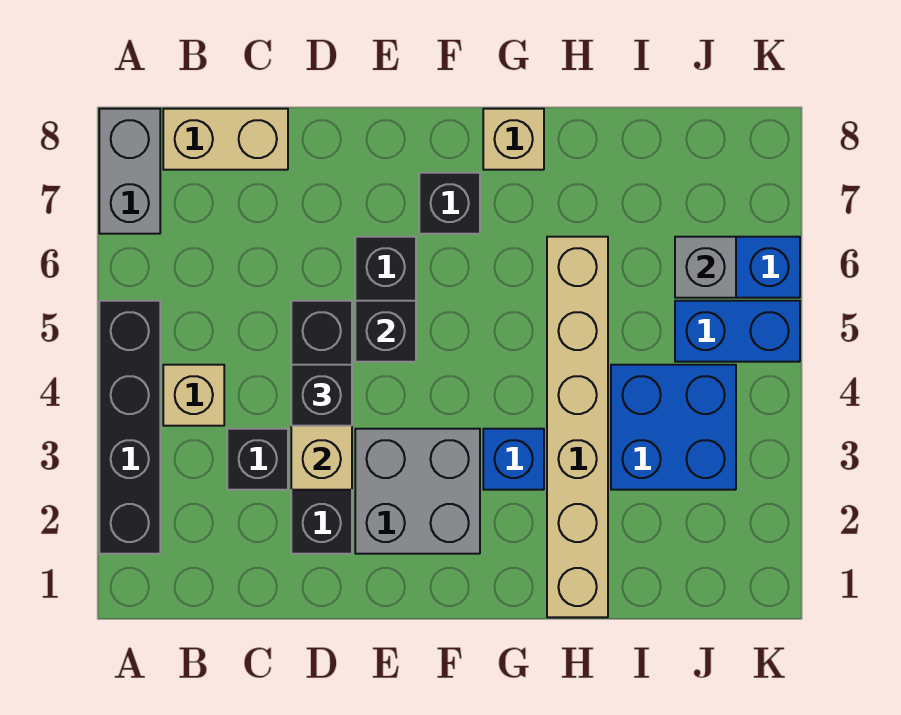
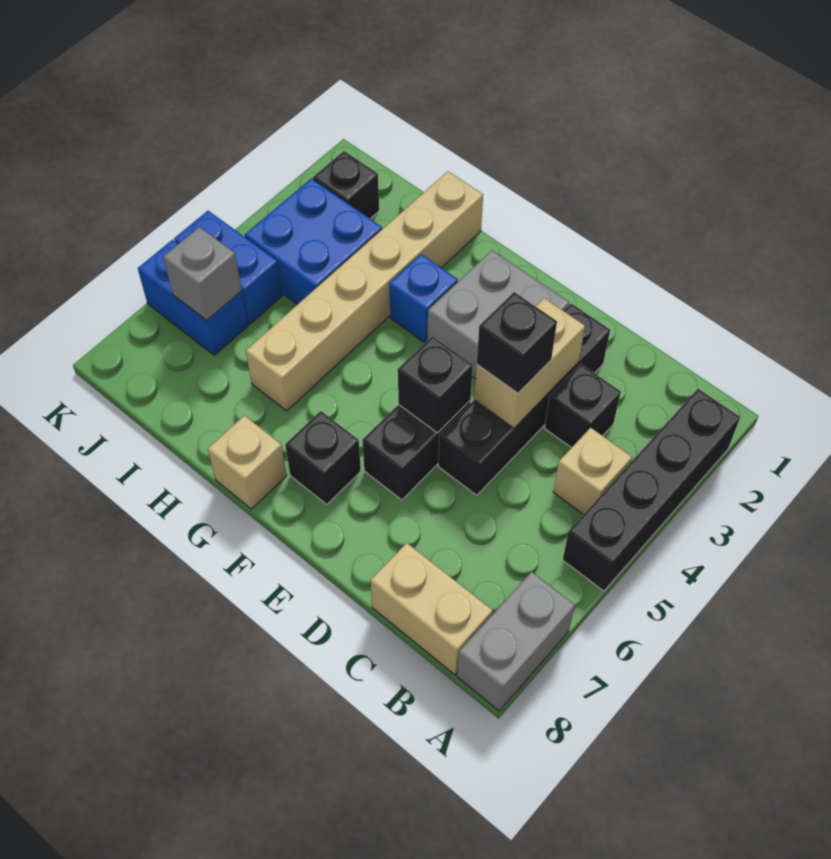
none -> black brick J2 level 1

